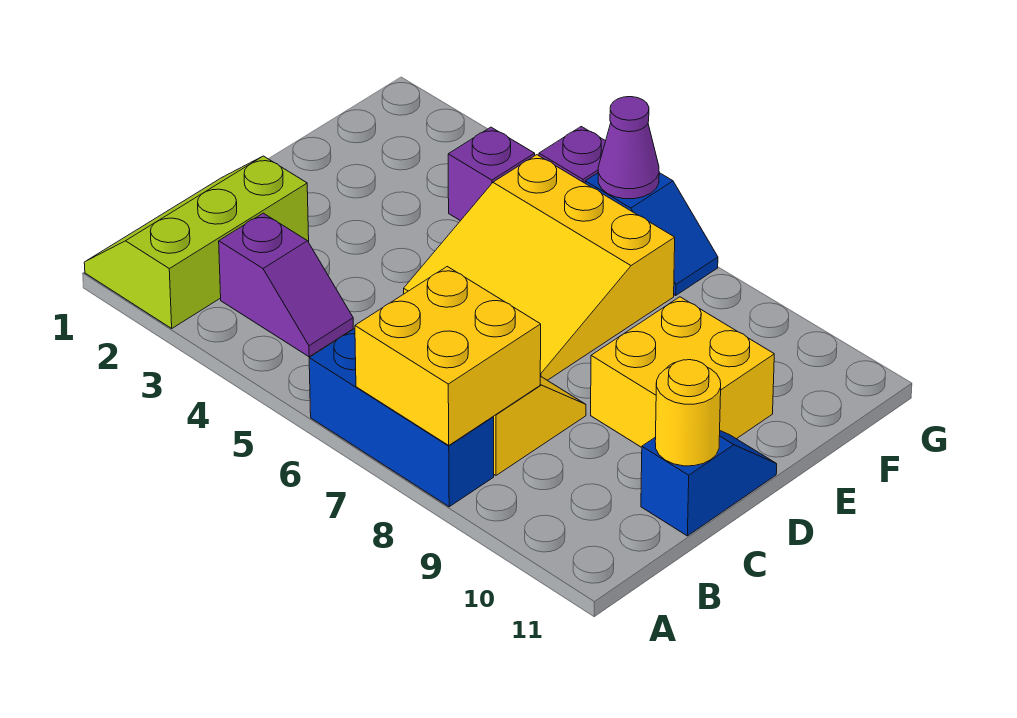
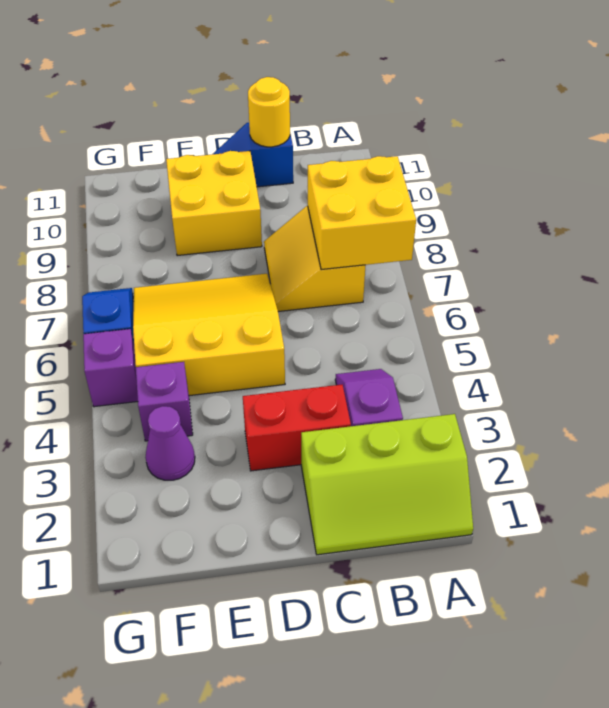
blue brick A6:A8 level 1 -> none
none -> red brick C3:D3 level 1
yellow slope D5:F7 level 1 top F -> yellow slope D5:F7 level 1 top 5
purple cone G6 level 2 -> purple cone F3 level 1

